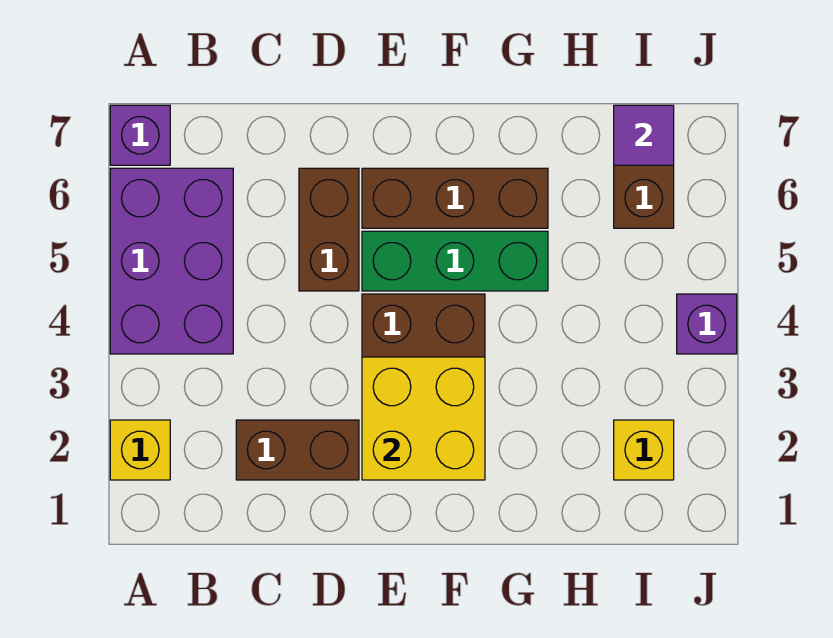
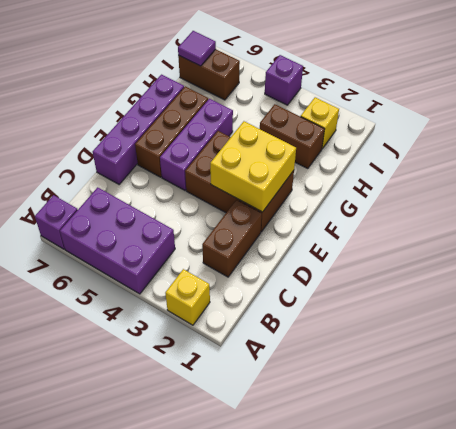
brown brick D5:D6 level 1 -> brown brick H2:H3 level 1
none -> purple brick D7:G7 level 1
green brick E5:G5 level 1 -> purple brick E5:G5 level 1

